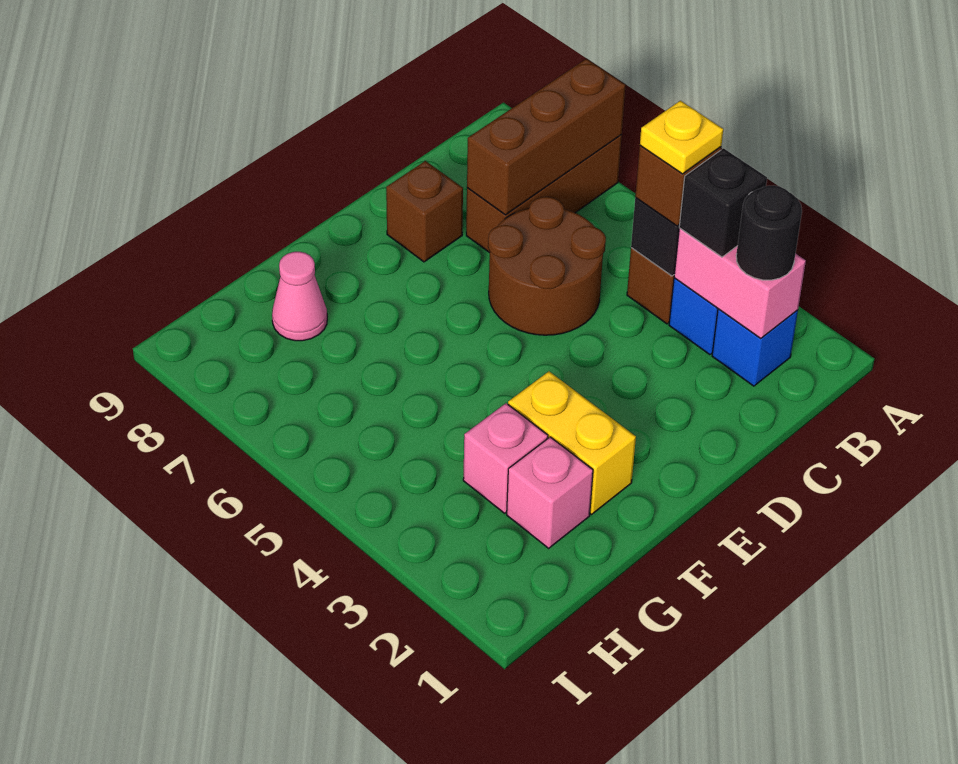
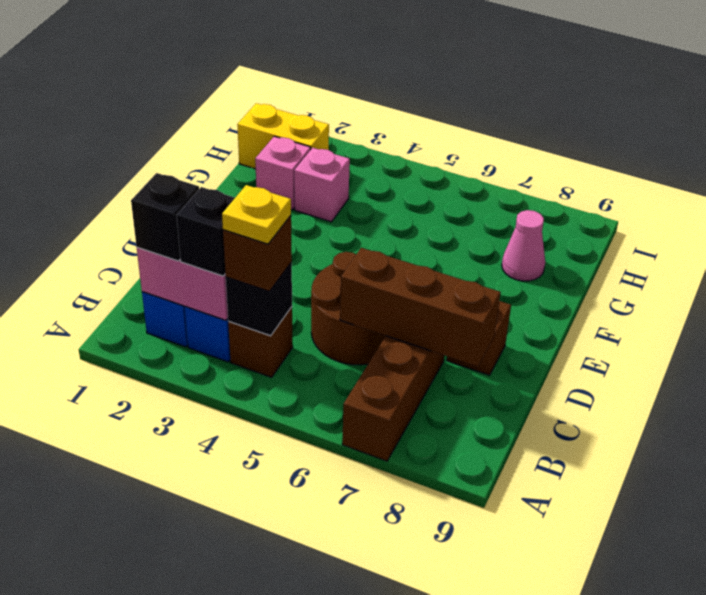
brown brick A7:C7 level 2 -> brown brick C6:C8 level 2
black round brick B2 level 3 -> black brick B2 level 3
yellow brick F2:F3 level 1 -> yellow brick H1:H2 level 1

